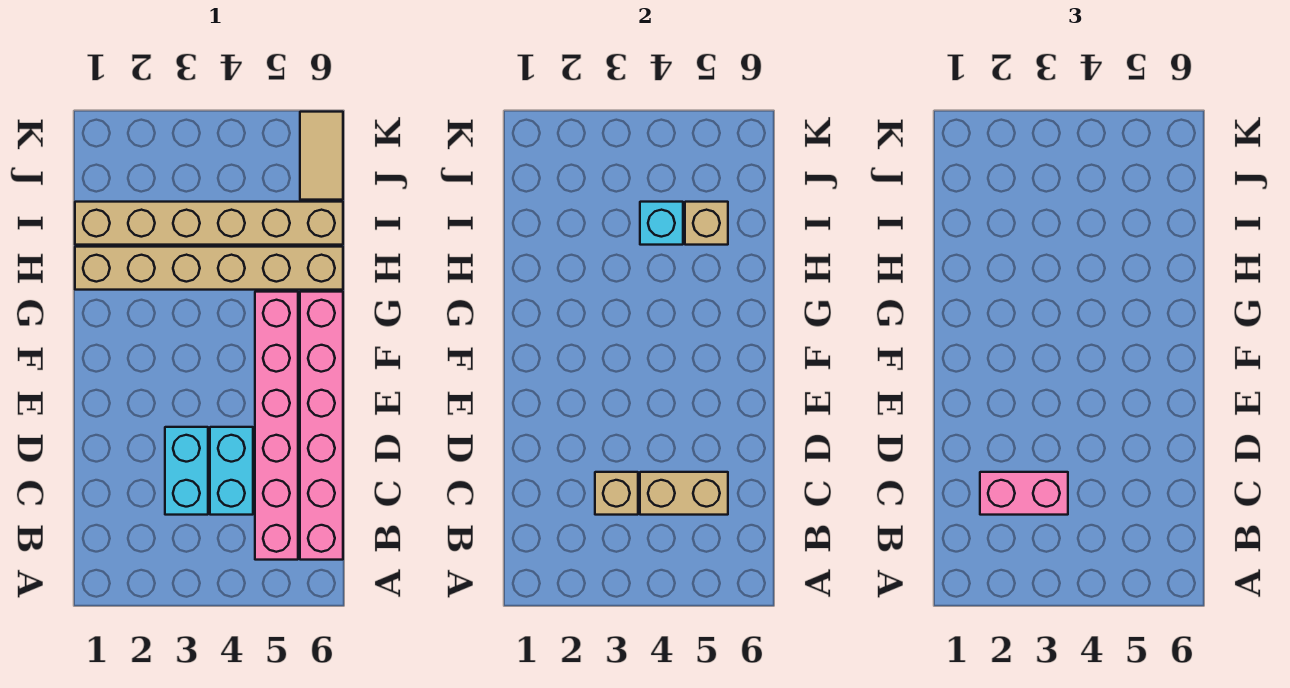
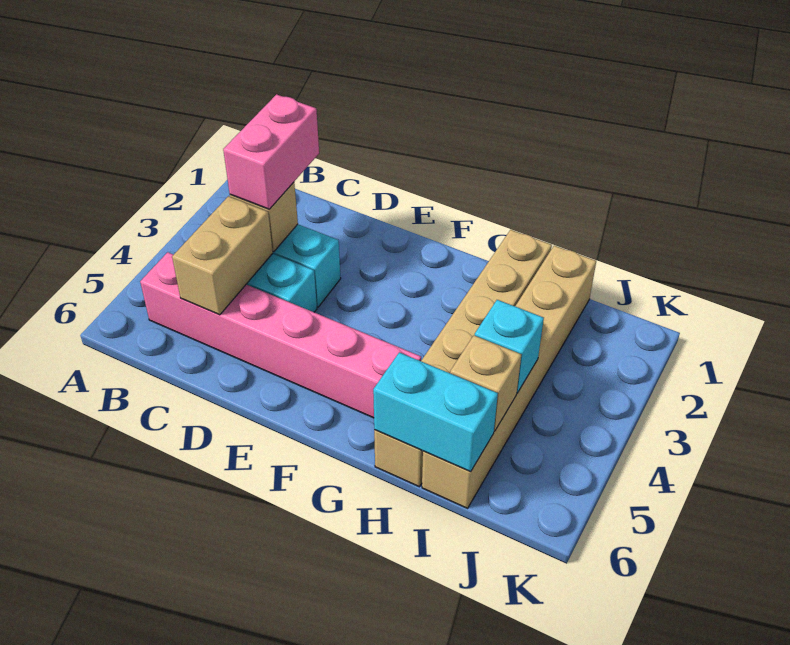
pink brick B6:G6 level 1 -> none
none -> cyan brick H6:I6 level 2
tan tile J6:K6 level 1 -> none

